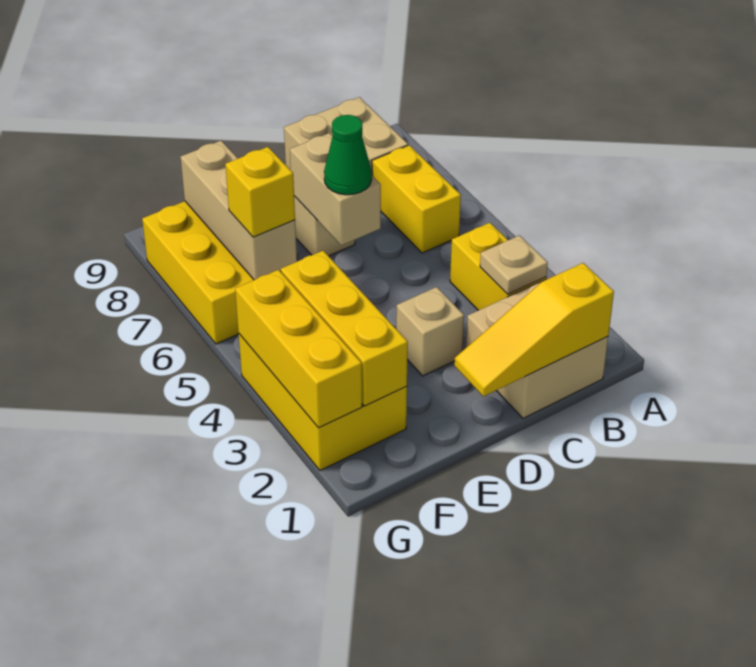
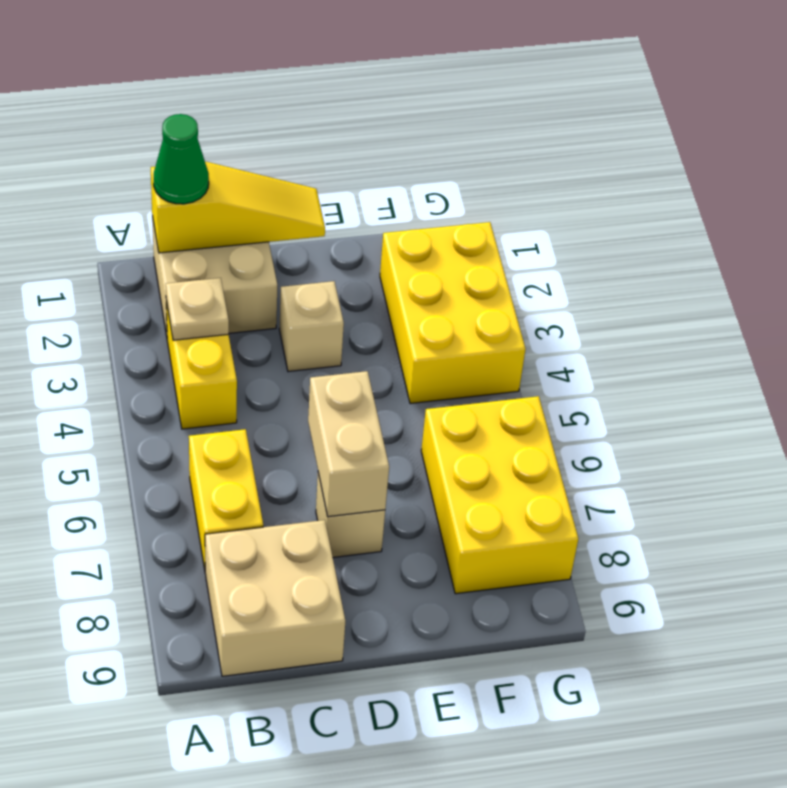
green cone D6 level 3 -> green cone B1 level 3
yellow brick F2:F4 level 2 -> none
tan brick F6:F8 level 2 -> none
yellow brick F6 level 3 -> none
yellow brick G2:G4 level 2 -> none

